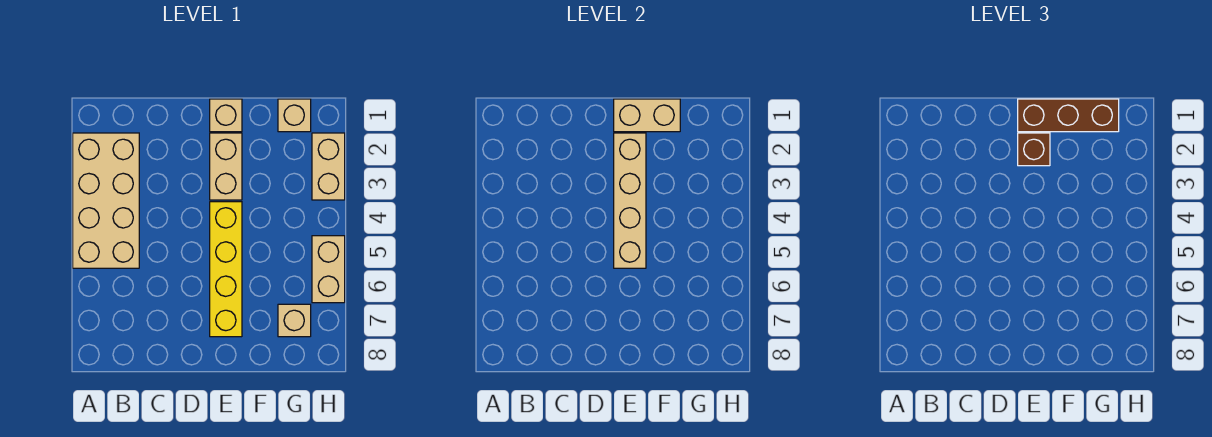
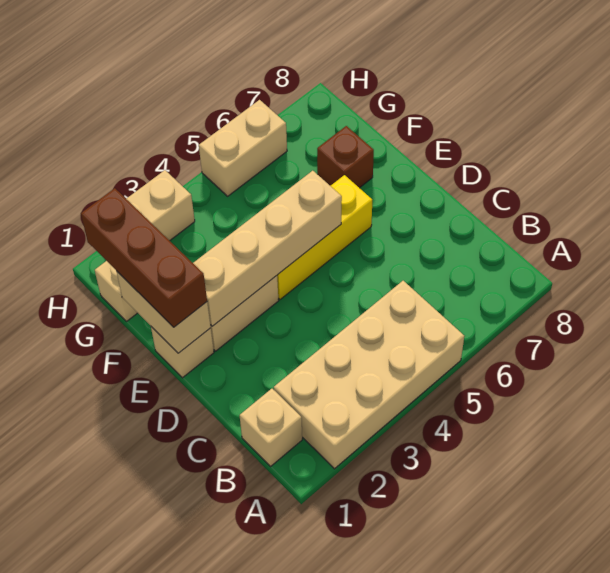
brown brick E2 level 3 -> brown brick F7 level 1
yellow brick E4:E7 level 1 -> yellow brick E4:E6 level 1
tan brick G7 level 1 -> tan brick B1 level 1

